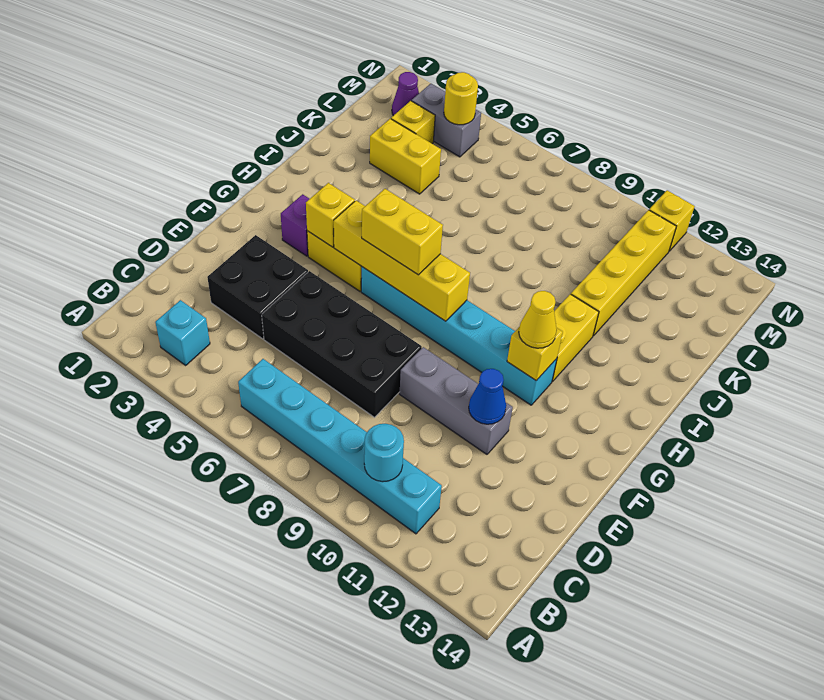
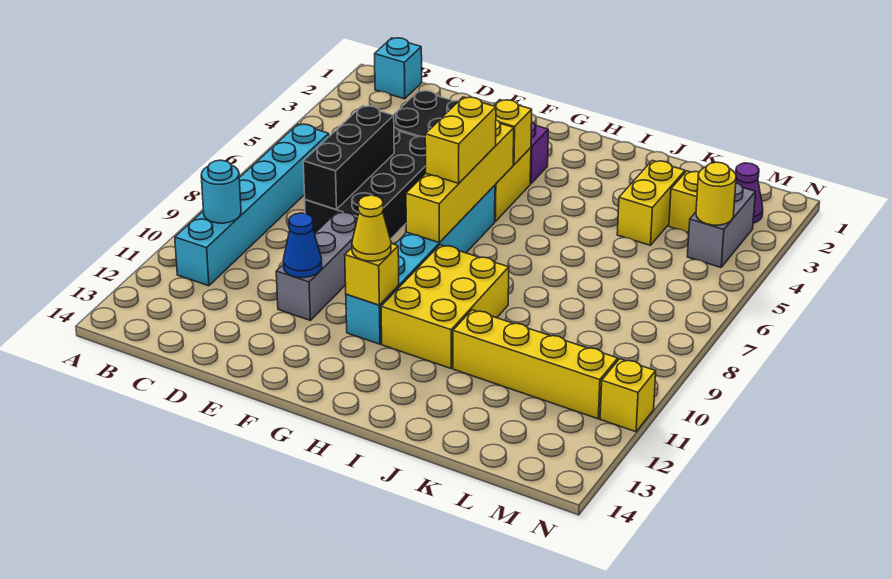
cyan brick B3 level 1 -> cyan brick B1 level 1
none -> black brick D6:D8 level 2
yellow brick H11:I11 level 1 -> yellow brick H9:I11 level 1

